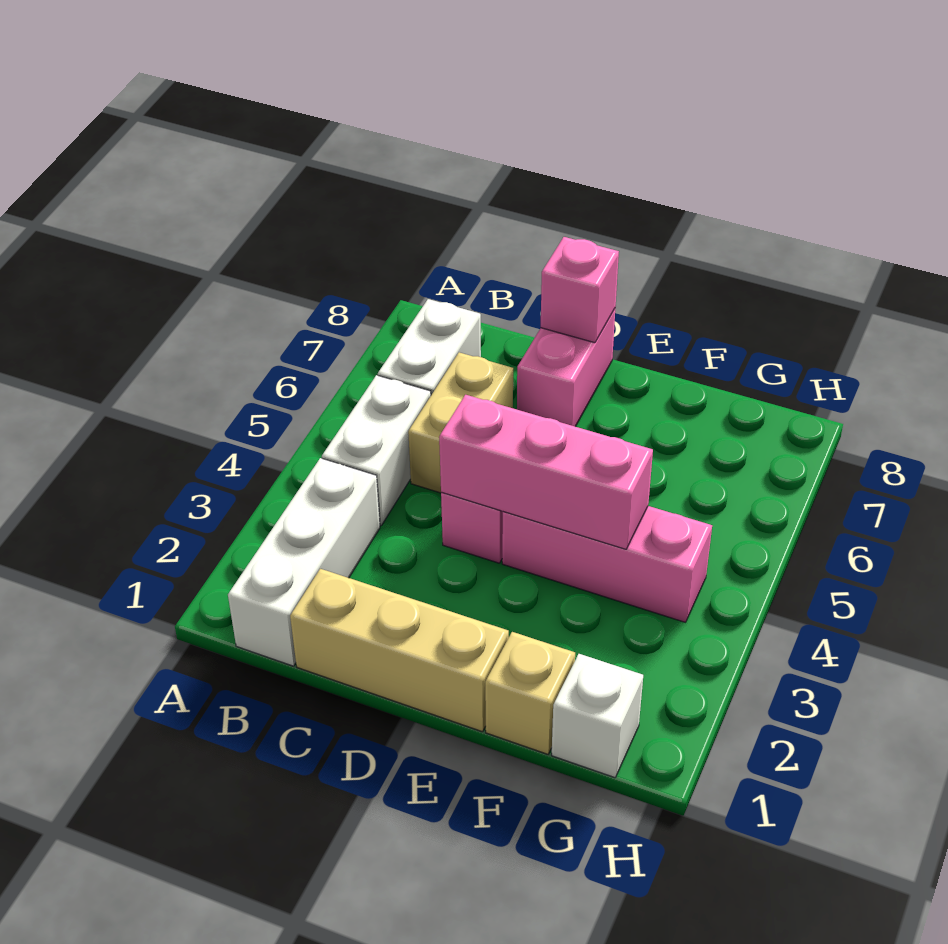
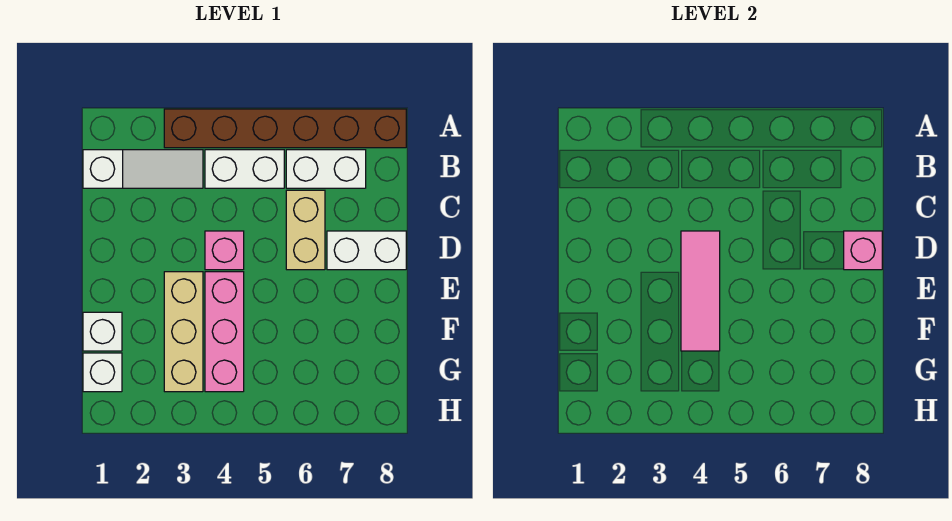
none -> brown brick A3:A8 level 1
white brick B1:B3 level 1 -> white slope B1:B3 level 1 top 1
tan brick C1:E1 level 1 -> tan brick E3:G3 level 1
tan brick C5:C6 level 1 -> tan brick C6:D6 level 1
pink brick D4:F4 level 2 -> pink tile D4:F4 level 2
pink brick D7:D8 level 1 -> white brick D7:D8 level 1
tan brick F1 level 1 -> white brick F1 level 1

